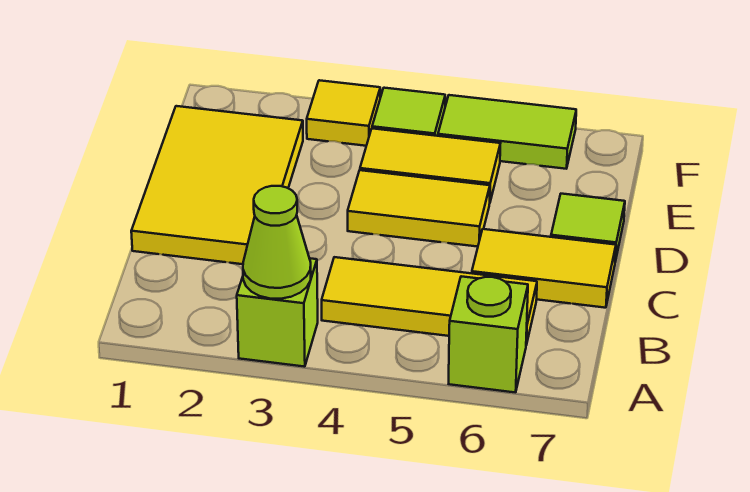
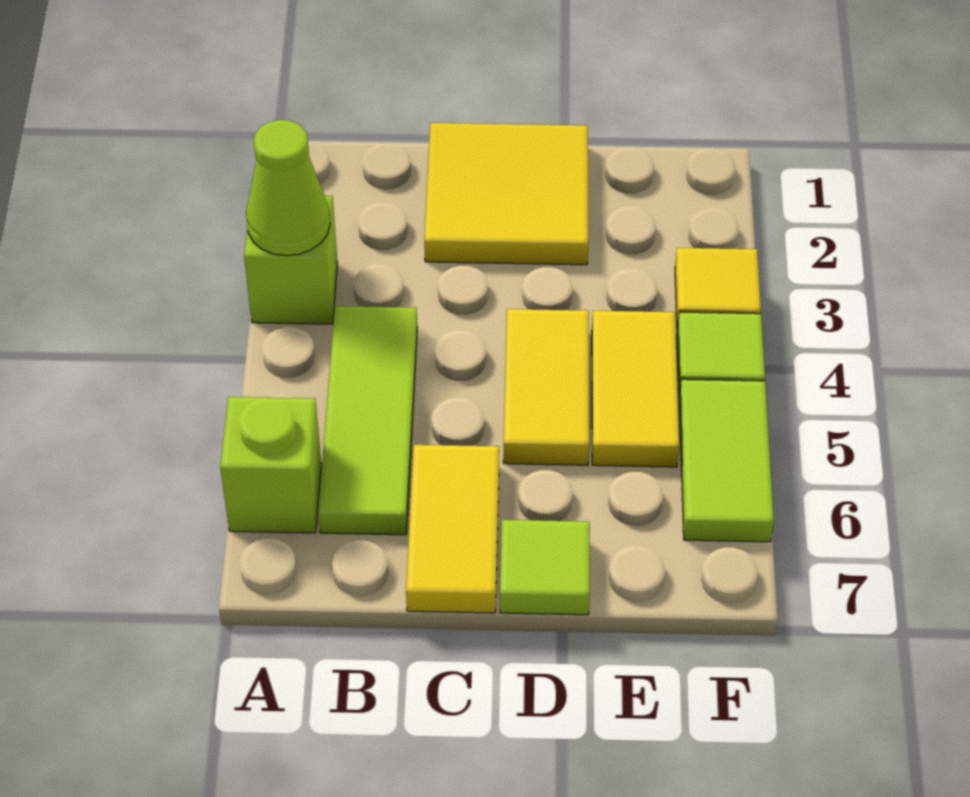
yellow tile B4:B6 level 1 -> lime tile B4:B6 level 1
yellow tile C1:E2 level 1 -> yellow tile C1:D2 level 1

